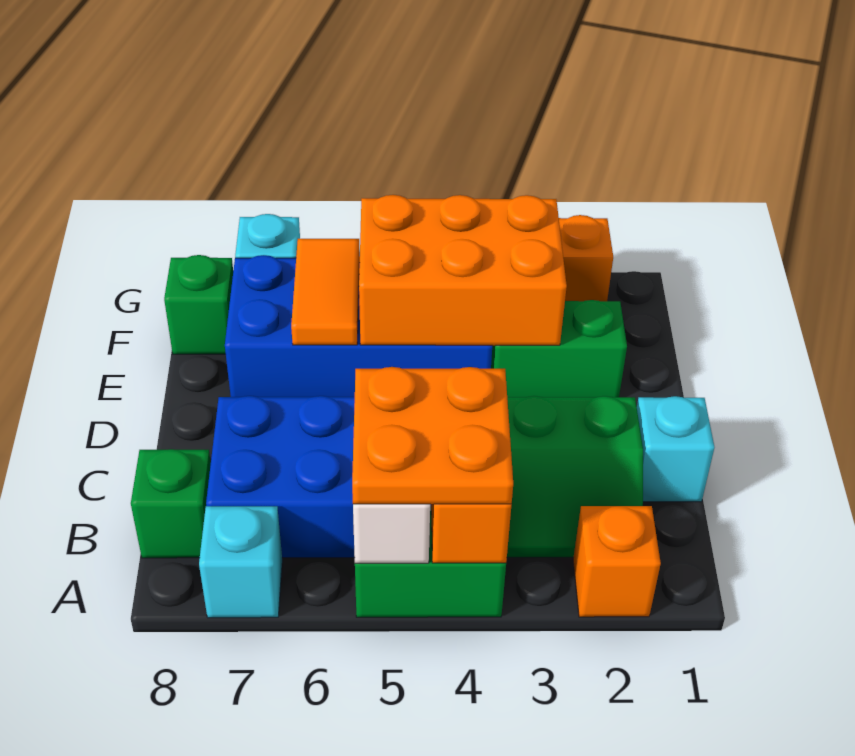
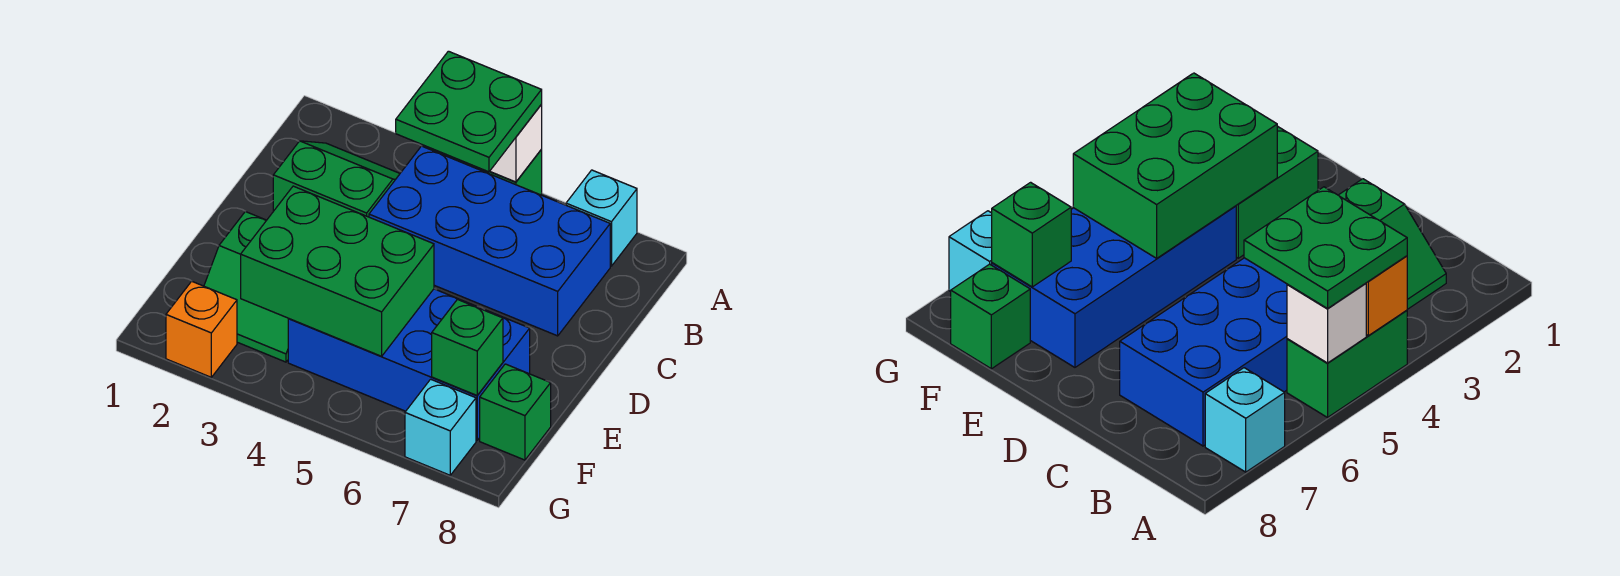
orange brick A2 level 1 -> none
orange plate A4:B5 level 3 -> green plate A4:B5 level 3
green brick B8 level 1 -> green brick F7 level 2
cyan brick C1 level 1 -> none
orange brick E3:F5 level 2 -> green brick E3:F5 level 2
orange tile E6:F6 level 2 -> none

